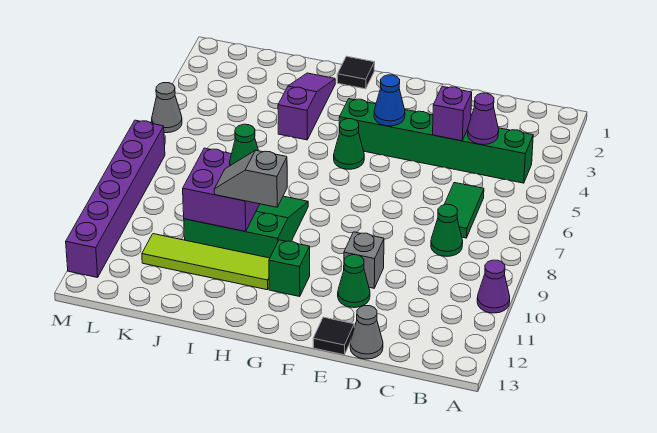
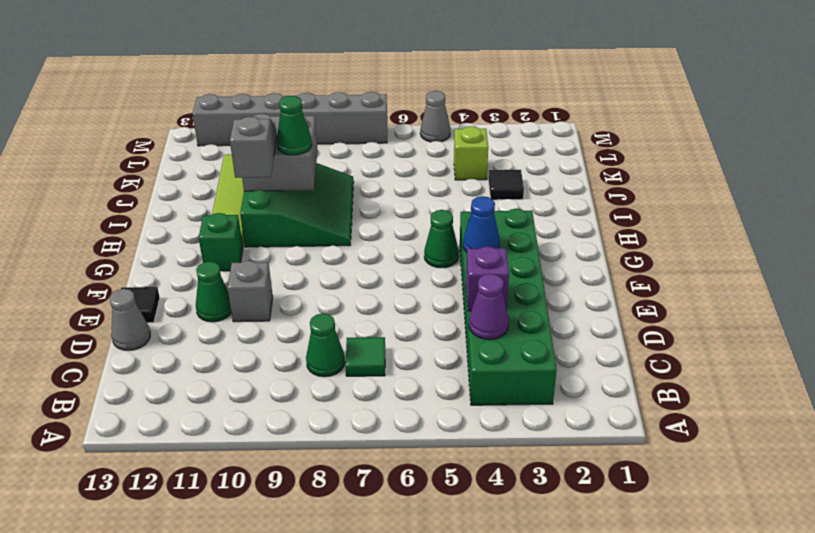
purple cone A10 level 1 -> none
green brick B4:G4 level 1 -> green brick B3:G4 level 1
green tile C6:C7 level 1 -> green tile C7 level 1
black tile H1 level 1 -> black tile J3 level 1
purple slope I2:I4 level 1 top 4 -> none
purple brick I9:J10 level 2 -> grey brick I9:J10 level 2
none -> lime brick K4 level 1
purple brick M7:M12 level 1 -> grey brick M7:M12 level 1

